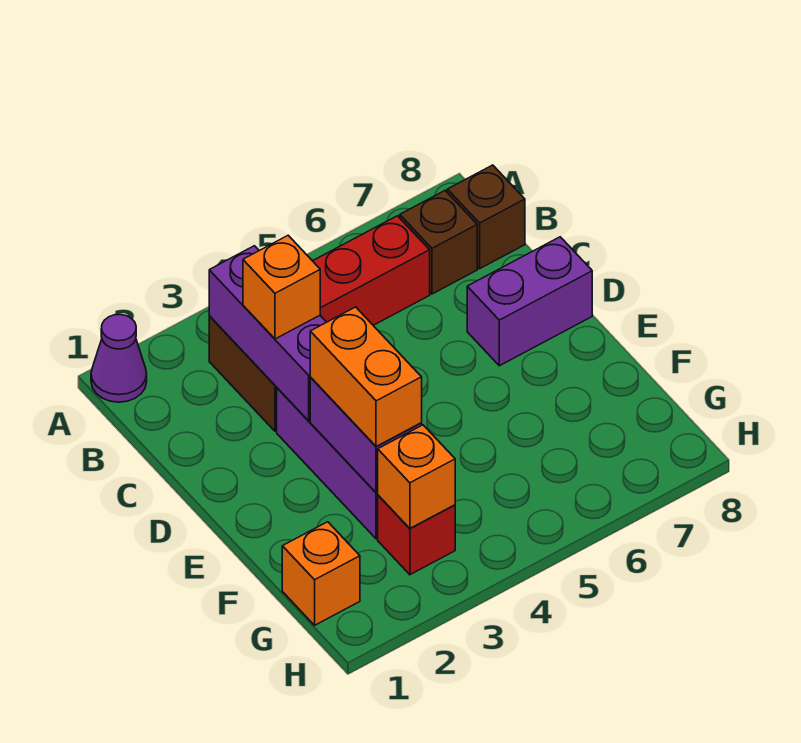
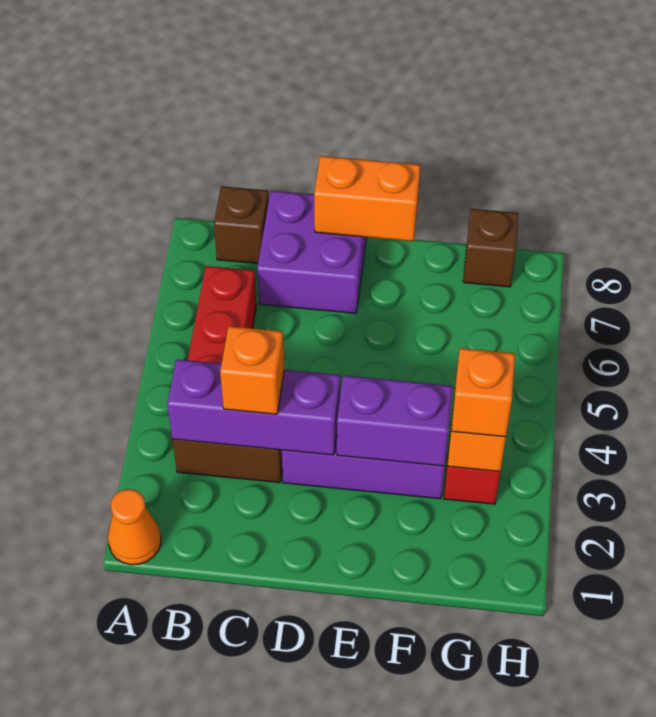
purple cone A1 level 1 -> orange cone A1 level 1
brown brick B7 level 1 -> brown brick G8 level 1
purple brick D7:D8 level 1 -> purple brick C7:D8 level 1
orange brick E3:F3 level 3 -> orange brick D8:E8 level 2
orange brick G1 level 1 -> orange brick G3 level 3

